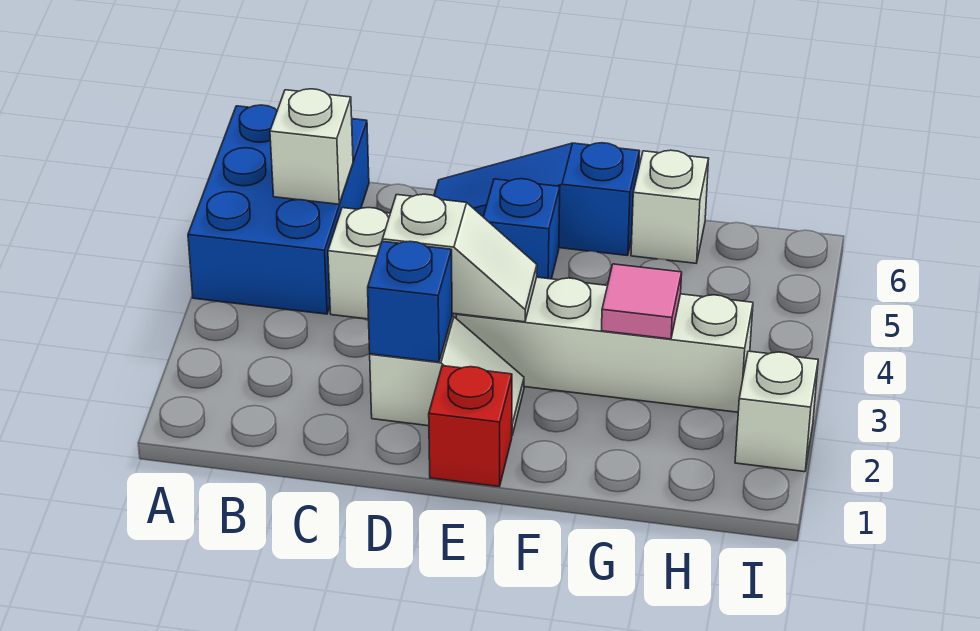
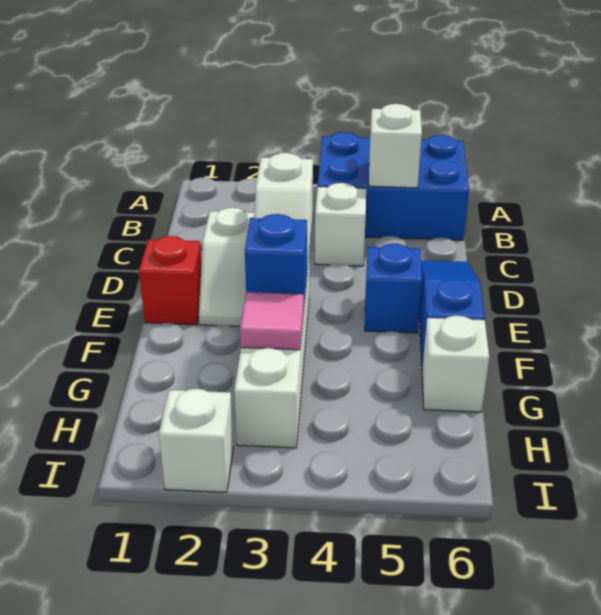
blue brick D2 level 2 -> blue brick F3 level 2

